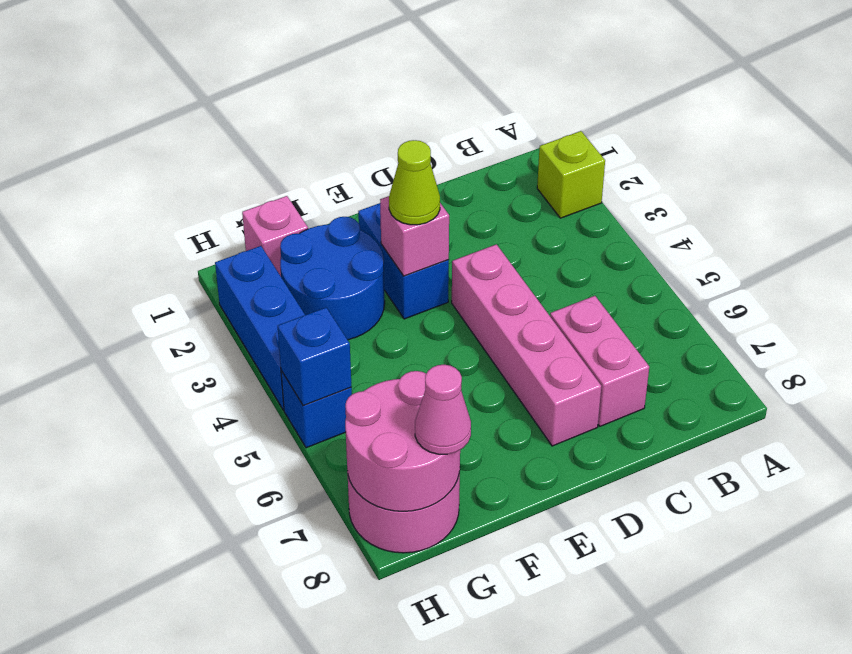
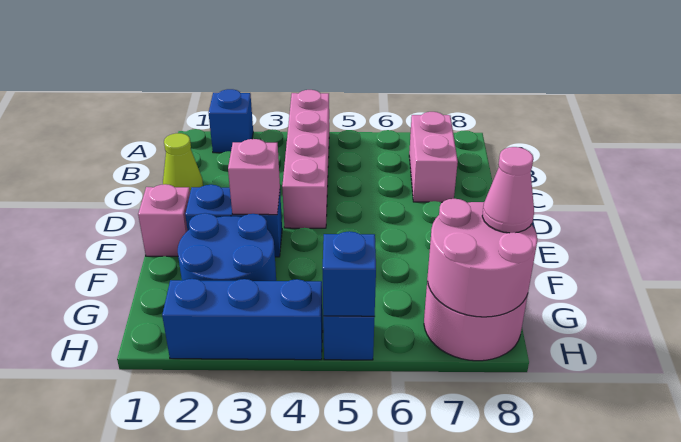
lime brick A2 level 1 -> blue brick A2 level 1
pink brick C6:C7 level 1 -> pink brick B7:C7 level 1
pink brick D4:D7 level 1 -> pink brick A4:D4 level 1
lime cone E3 level 3 -> lime cone C1 level 1
pink brick G1 level 1 -> pink brick E1 level 1

